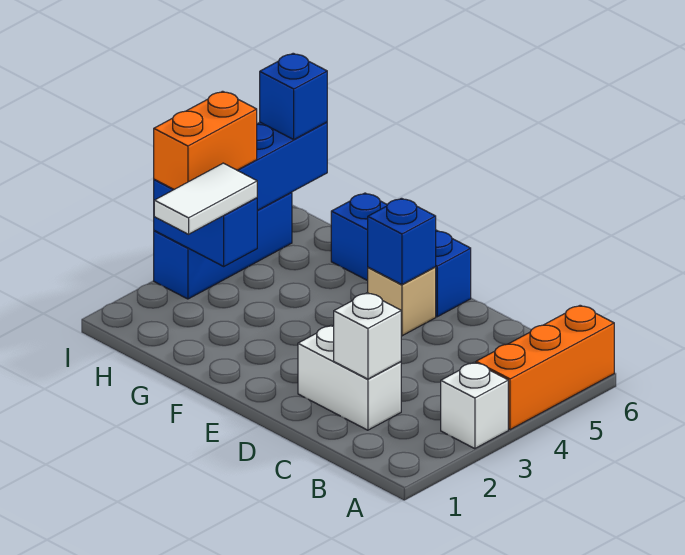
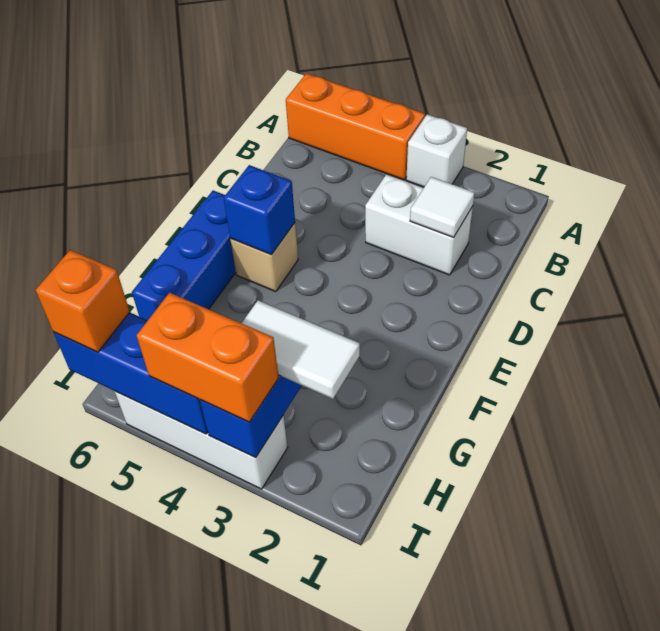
white brick C2:D2 level 1 -> white brick C2:C3 level 1
white brick C2 level 2 -> white tile C2 level 2
blue brick I3:I5 level 1 -> white brick I3:I5 level 1
blue brick I6 level 3 -> orange brick I6 level 3

